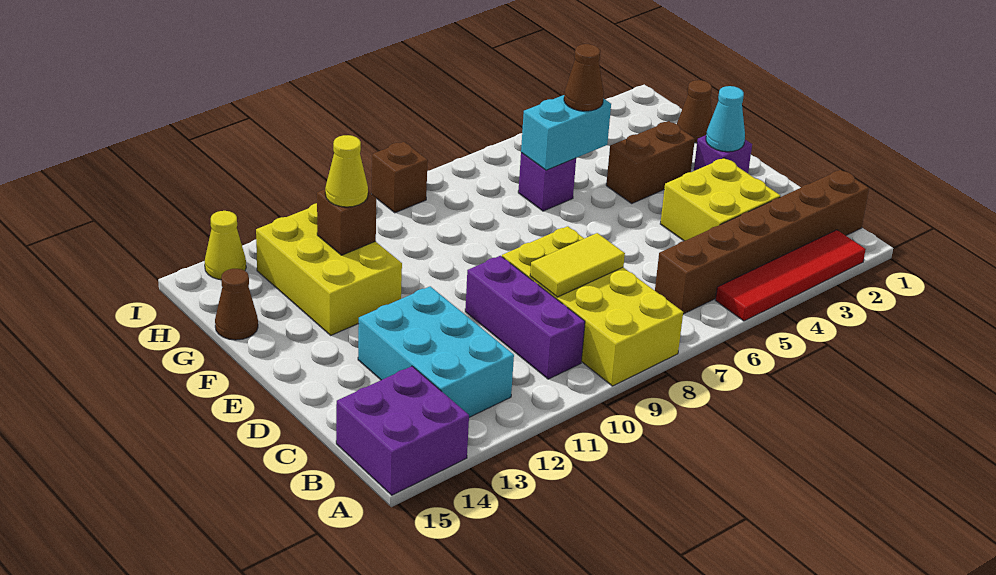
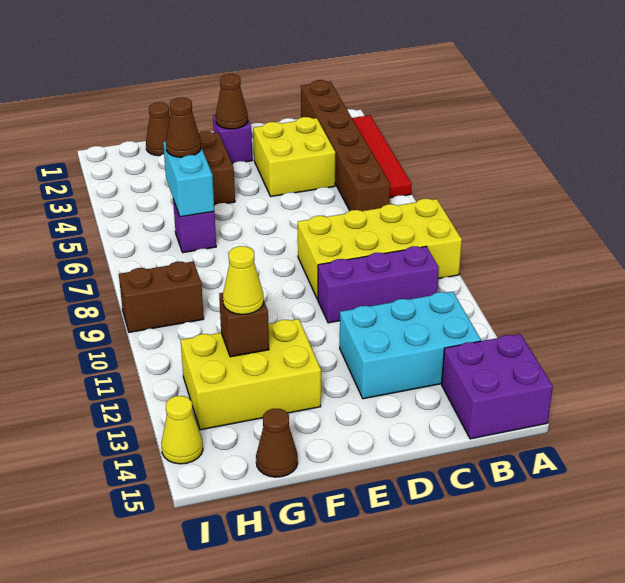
yellow tile C8:C9 level 2 -> none
cyan cone E2 level 2 -> brown cone E2 level 2
brown brick I9 level 1 -> brown brick H9:I9 level 1

